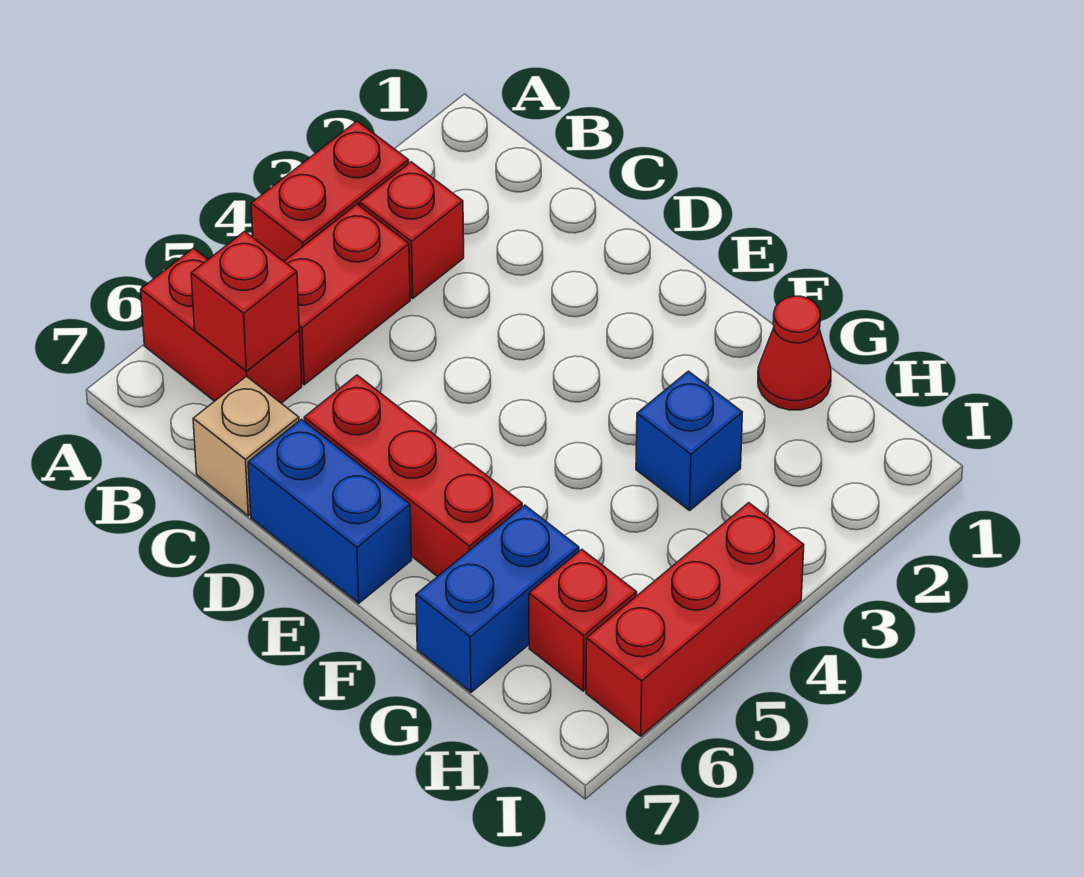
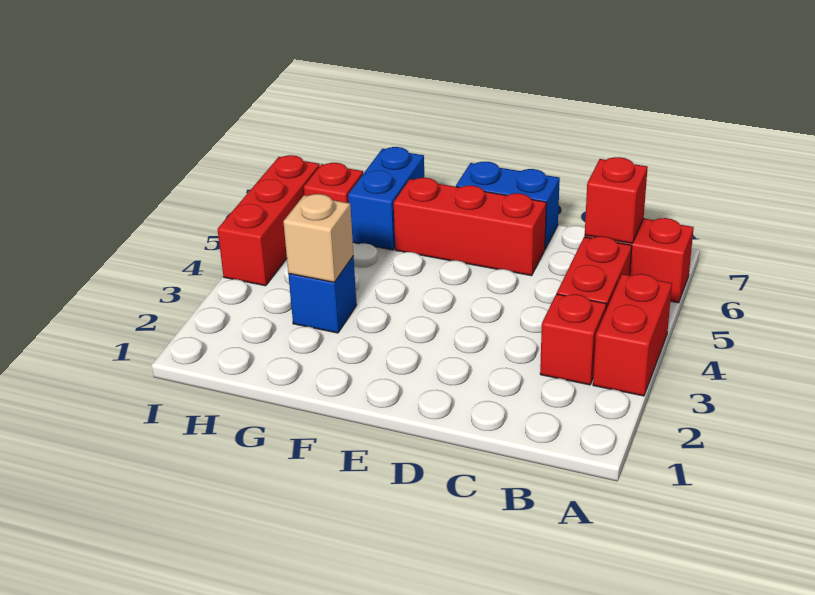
tan brick C7 level 1 -> tan brick G3 level 2
red cone G1 level 1 -> none

